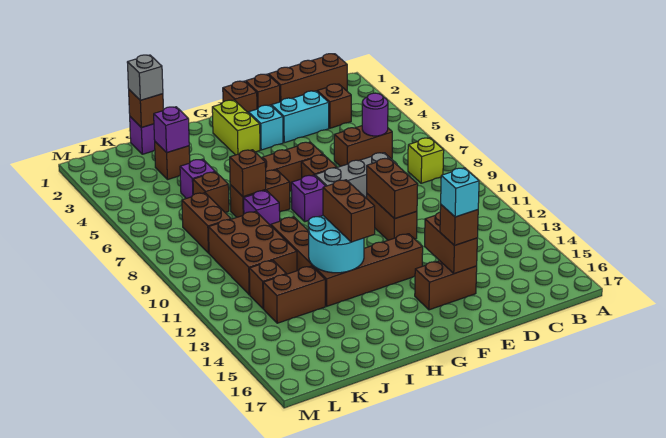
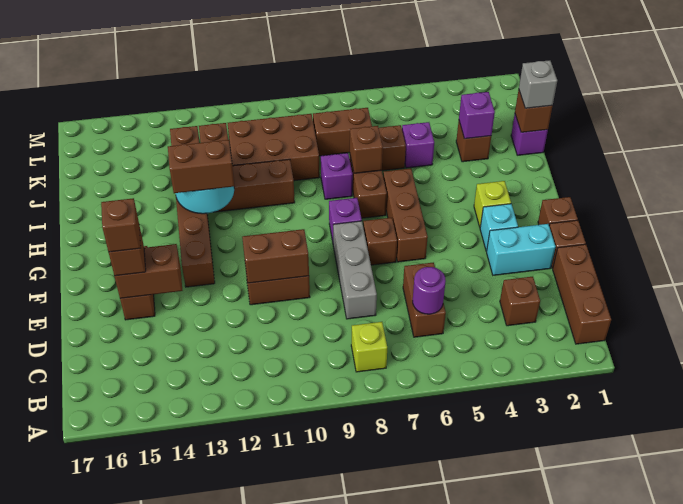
cyan brick D3:E3 level 1 -> cyan brick E2:E3 level 1
cyan brick E15 level 4 -> brown brick E15 level 4
lime brick G2:G3 level 1 -> lime brick G3 level 1

